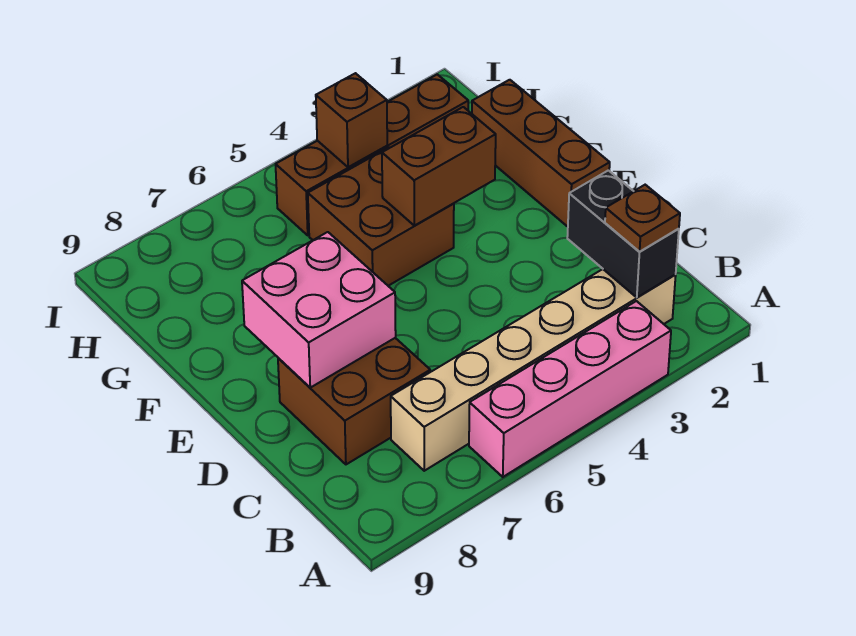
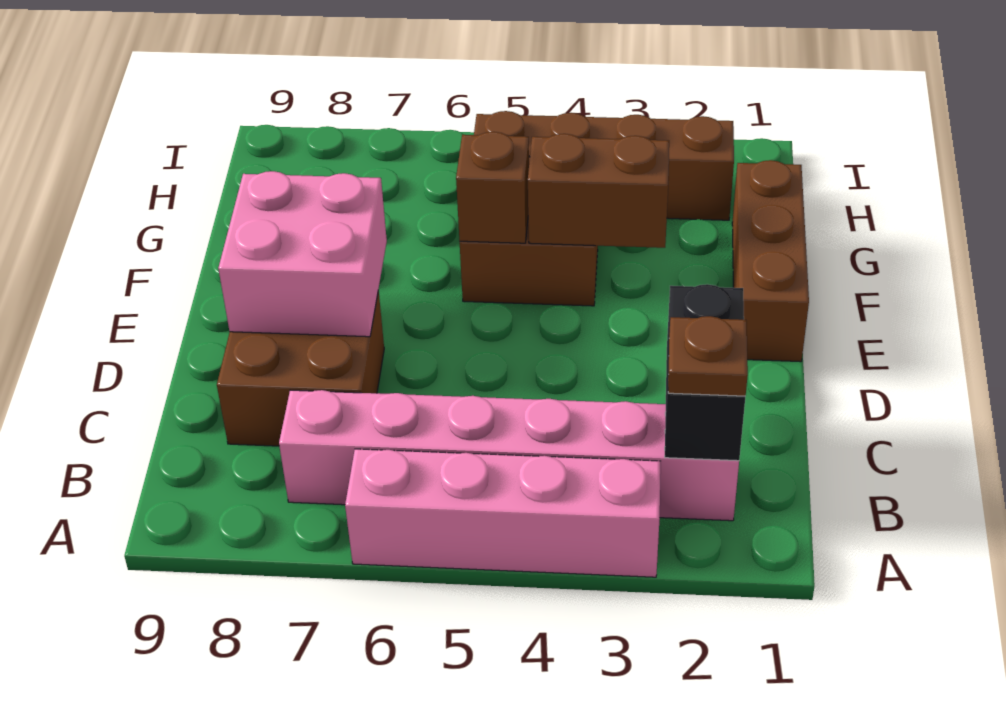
tan brick B2:B7 level 1 -> pink brick B2:B7 level 1
brown brick H4 level 2 -> brown brick F5 level 2

